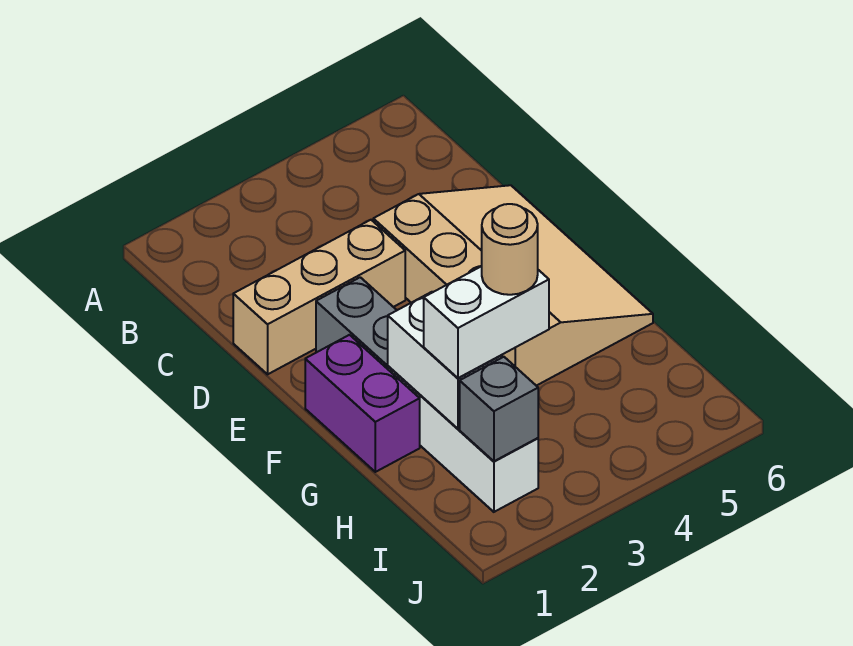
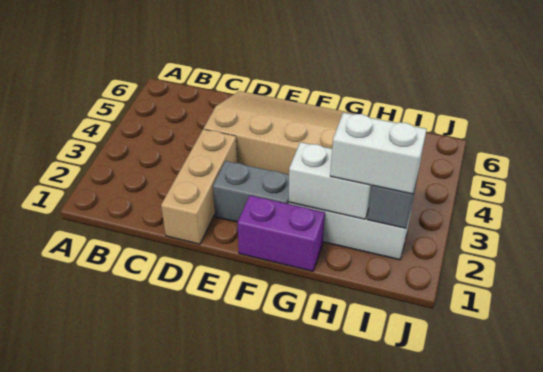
white brick H2:H3 level 3 -> white brick H2:I2 level 3
tan round brick H3 level 4 -> none

